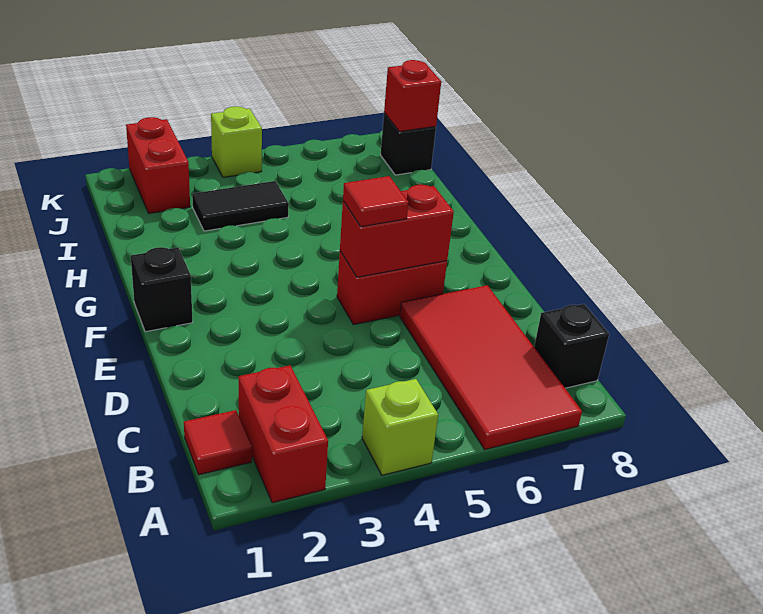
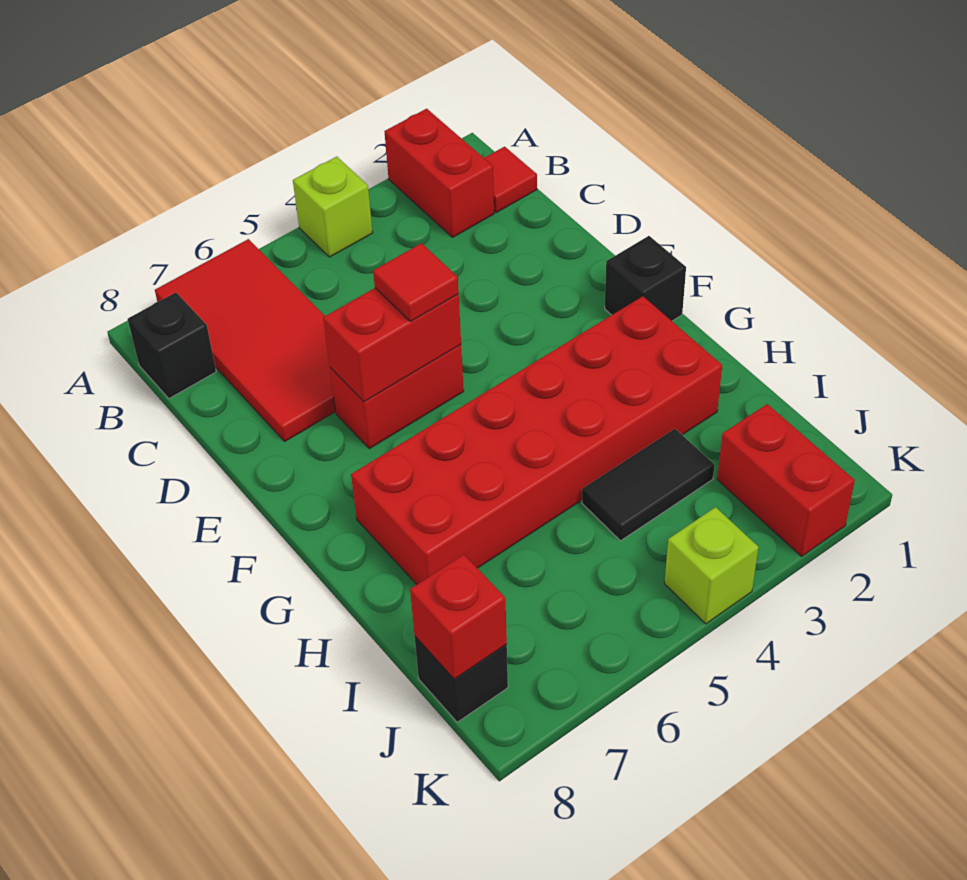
none -> red brick G2:H7 level 1

